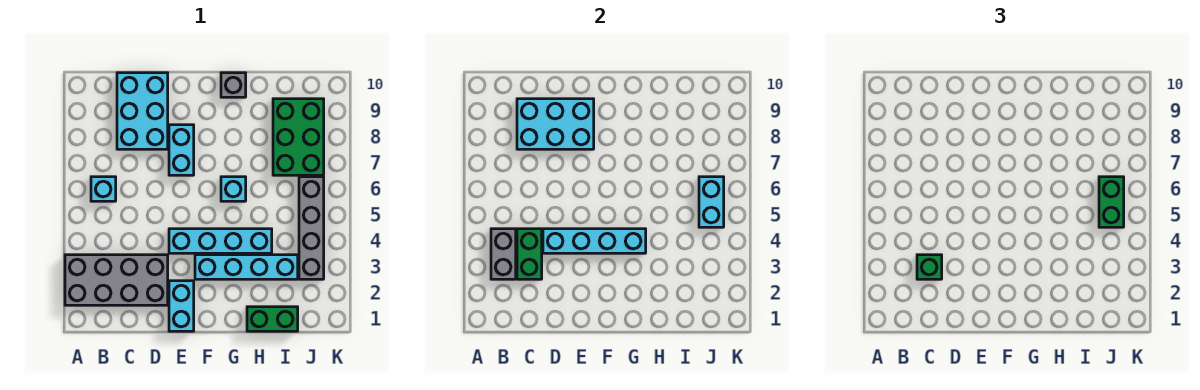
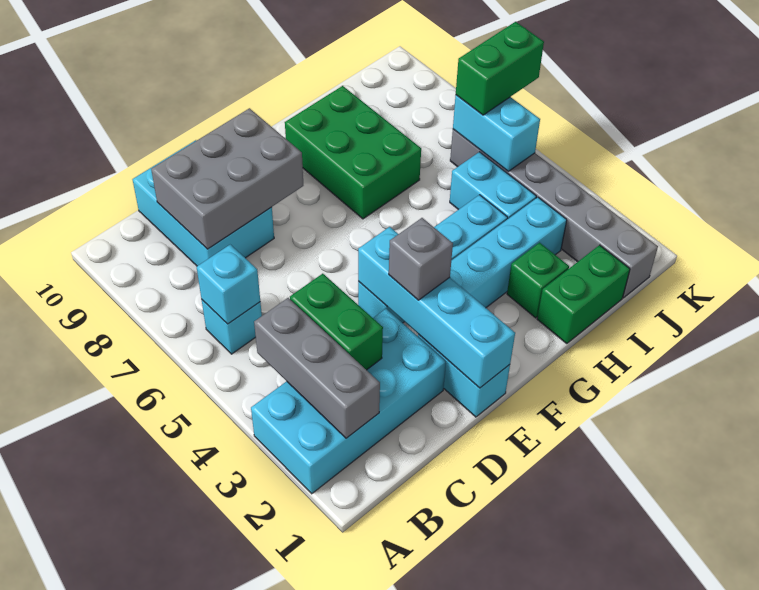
grey brick A2:D3 level 1 -> cyan brick A2:D3 level 1
grey brick B3:B4 level 2 -> grey brick B2:B4 level 2
green brick C3 level 3 -> green brick H2 level 1
cyan brick C8:E9 level 2 -> grey brick C8:E9 level 2
cyan brick D4:G4 level 2 -> cyan brick E1:E4 level 2
cyan brick E7:E8 level 1 -> cyan brick I4:I5 level 1
cyan brick G6 level 1 -> cyan brick B6 level 2
grey brick G10 level 1 -> grey brick E3 level 3
green brick I7:J9 level 1 -> green brick G7:H9 level 1
grey brick J3:J6 level 1 -> grey brick J1:J6 level 1
green brick J5:J6 level 3 -> green brick J6:K6 level 3

